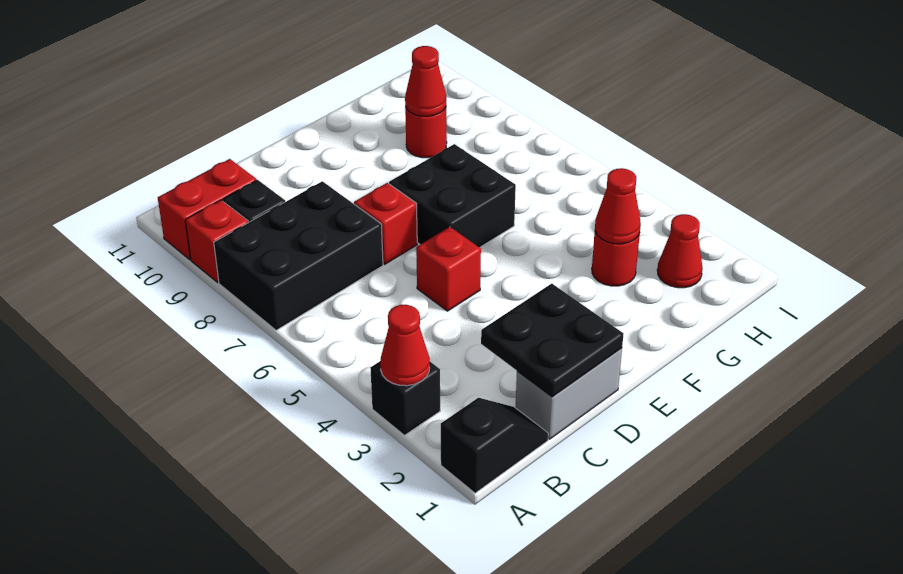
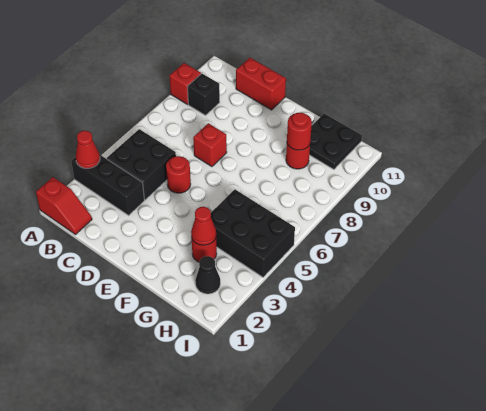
black slope A1:B1 level 1 top A -> red slope A1:B1 level 1 top A
black brick A3 level 1 -> black brick A3:C3 level 1
black brick A7:C8 level 1 -> black brick G4:I5 level 1
red brick A10:B10 level 1 -> red brick C11:D11 level 1
grey brick C1:D1 level 1 -> none
black plate C1:D2 level 2 -> black plate G10:H11 level 1
red brick D5 level 1 -> red round brick D5 level 1
black brick E6:F7 level 1 -> black brick B4:C5 level 1
red cone G9 level 2 -> red round brick G9 level 2
red cone H2 level 1 -> black cone H2 level 1

